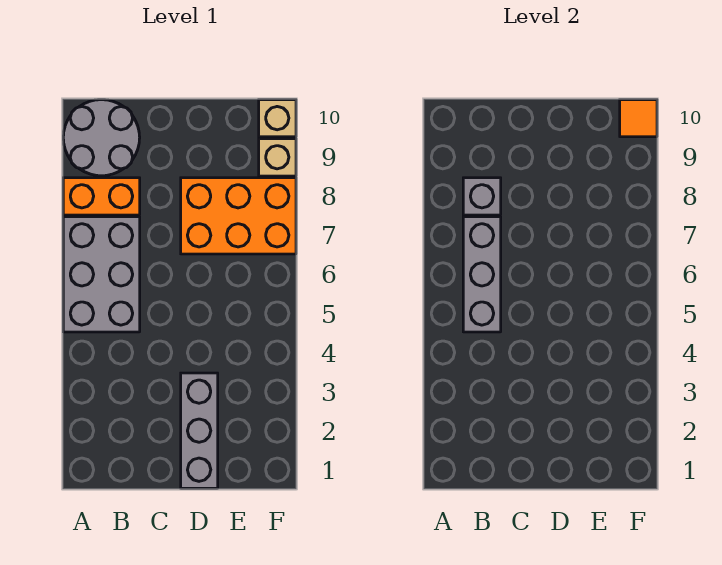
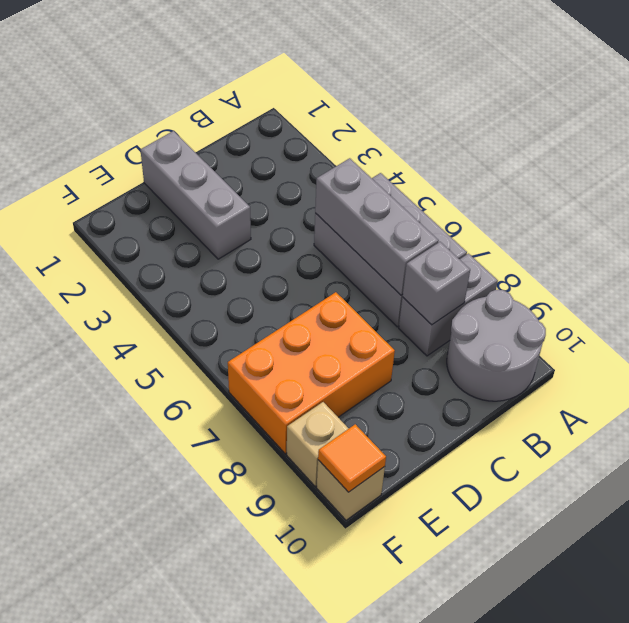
orange brick A8:B8 level 1 -> grey brick A8:B8 level 1

